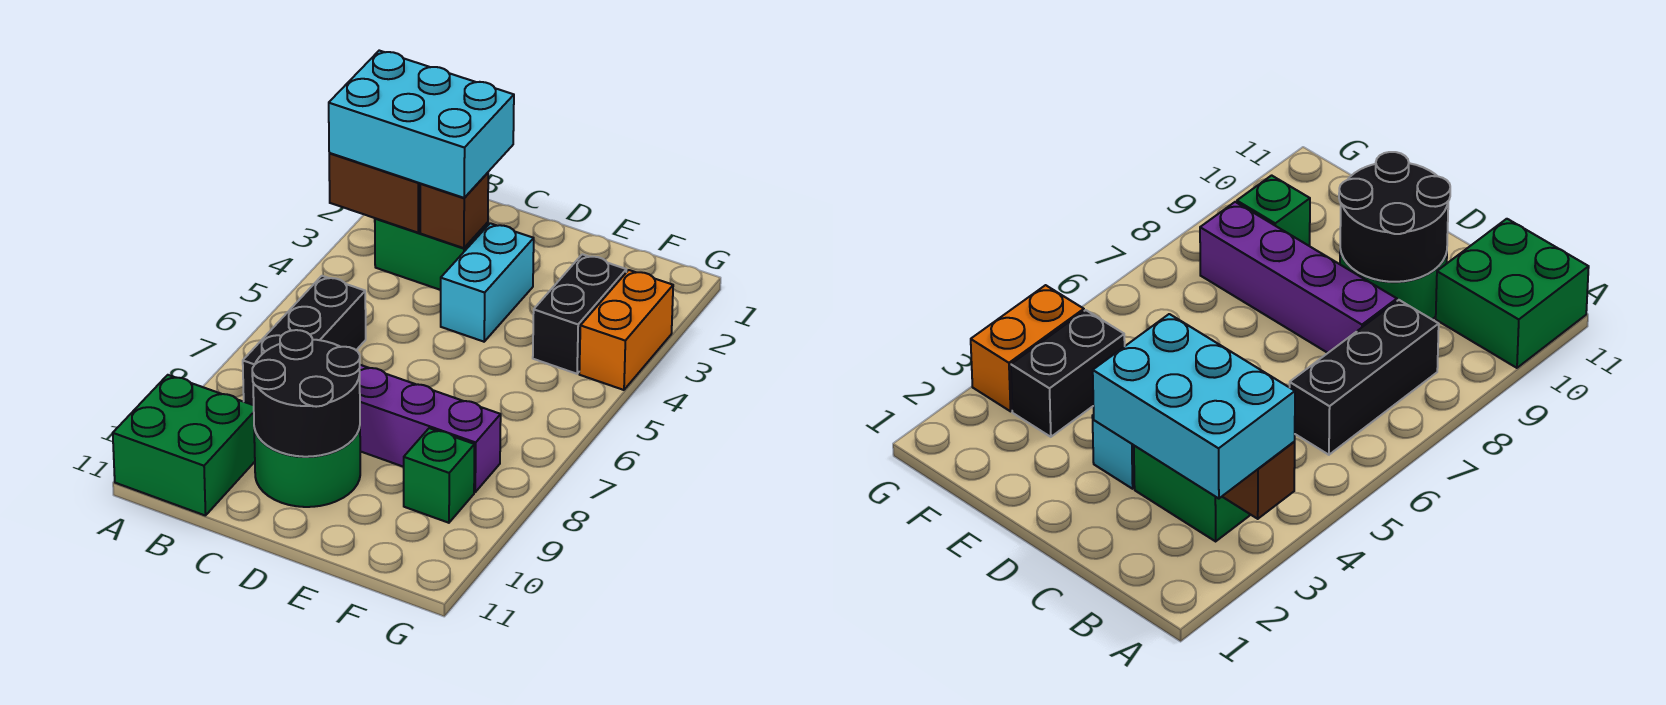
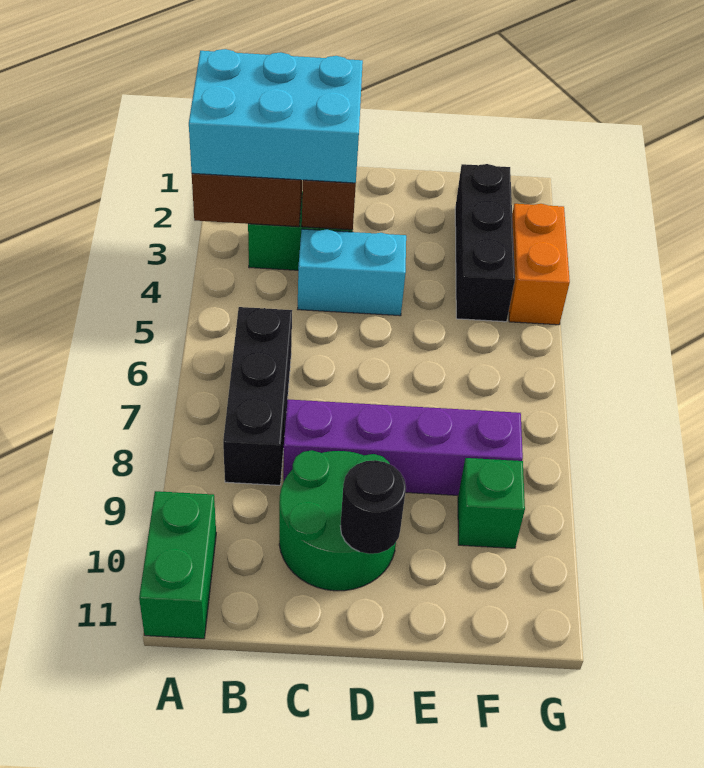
green brick A10:B11 level 1 -> green brick A10:A11 level 1
black round brick C9:D10 level 2 -> black round brick D10 level 2
cyan brick D3:D4 level 1 -> cyan brick C4:D4 level 1
black brick F3:F4 level 1 -> black brick F2:F4 level 1

